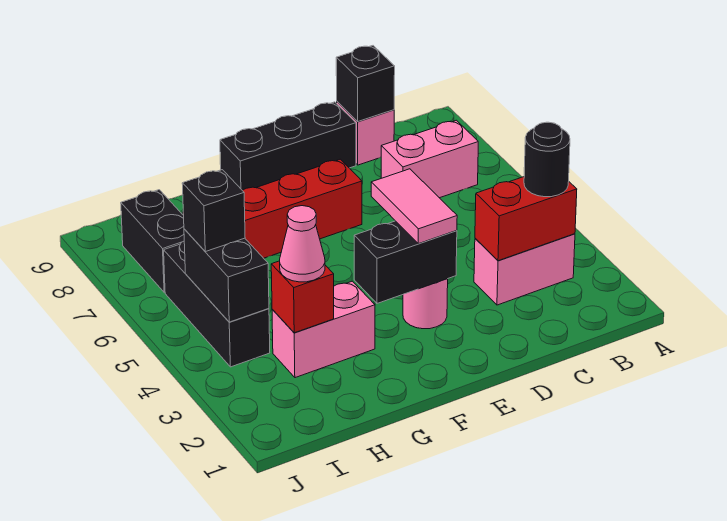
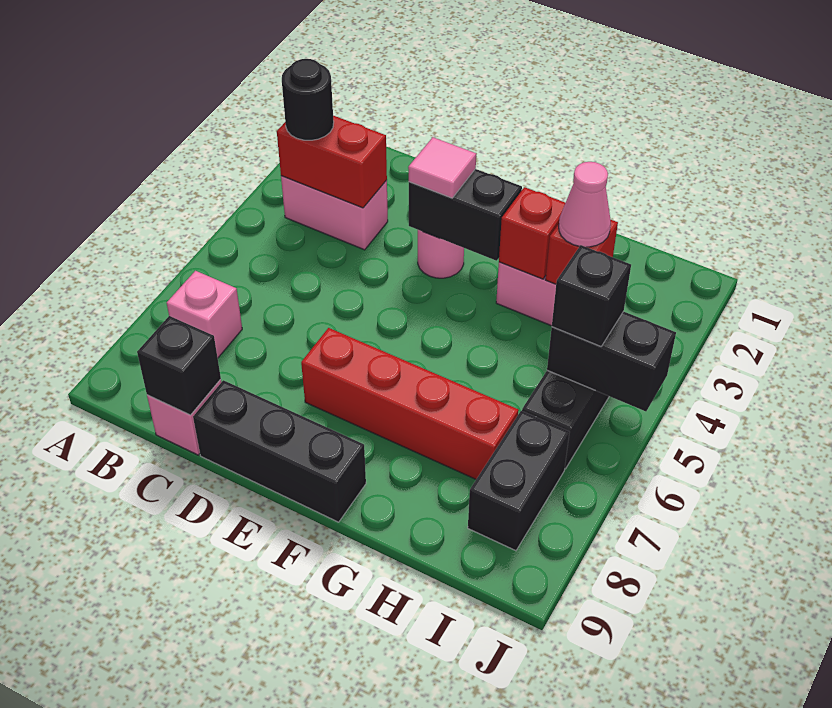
pink brick B7:C7 level 1 -> pink brick B7 level 1
pink tile E3:E4 level 3 -> pink tile E3 level 3
none -> red brick G3 level 2
black brick I4:I5 level 2 -> black brick I5:J5 level 2

